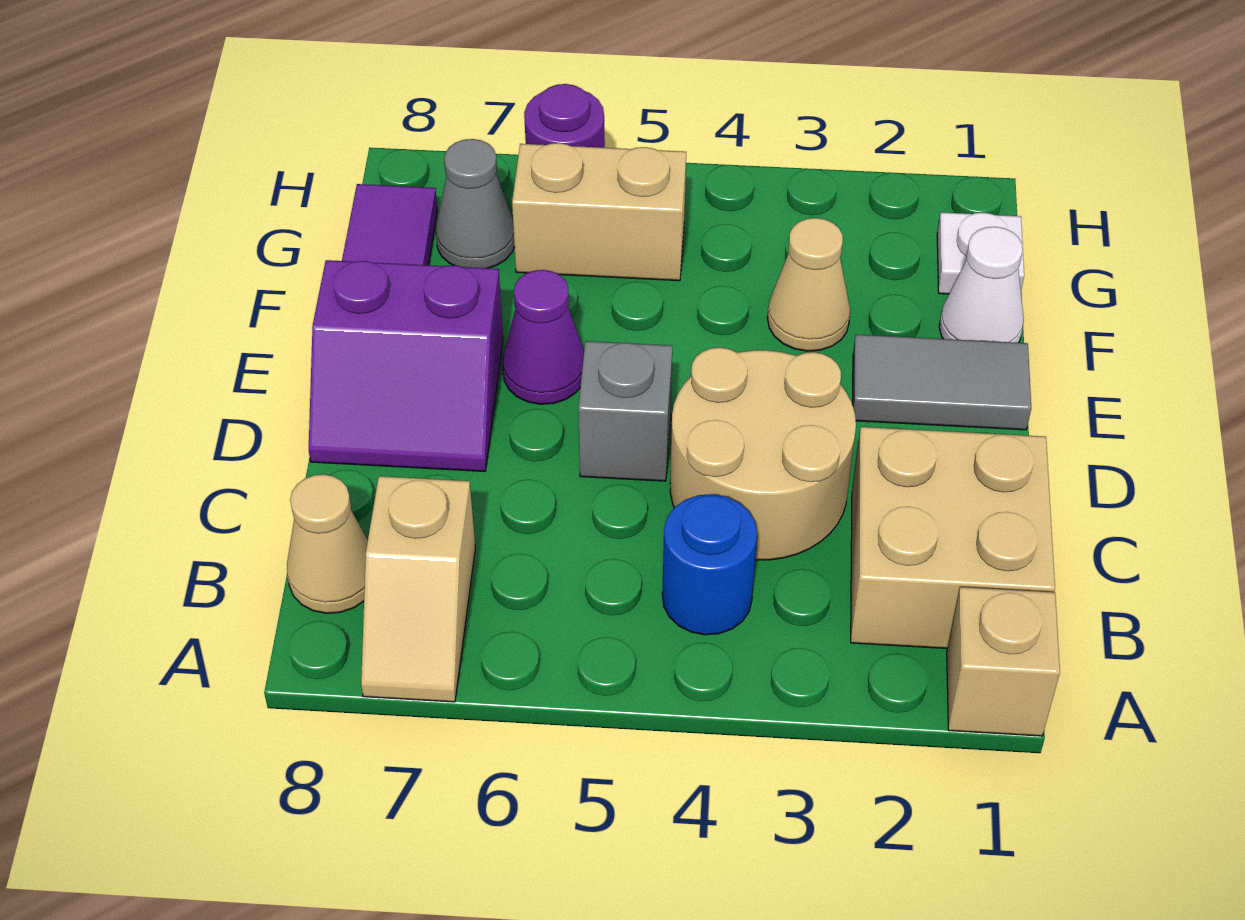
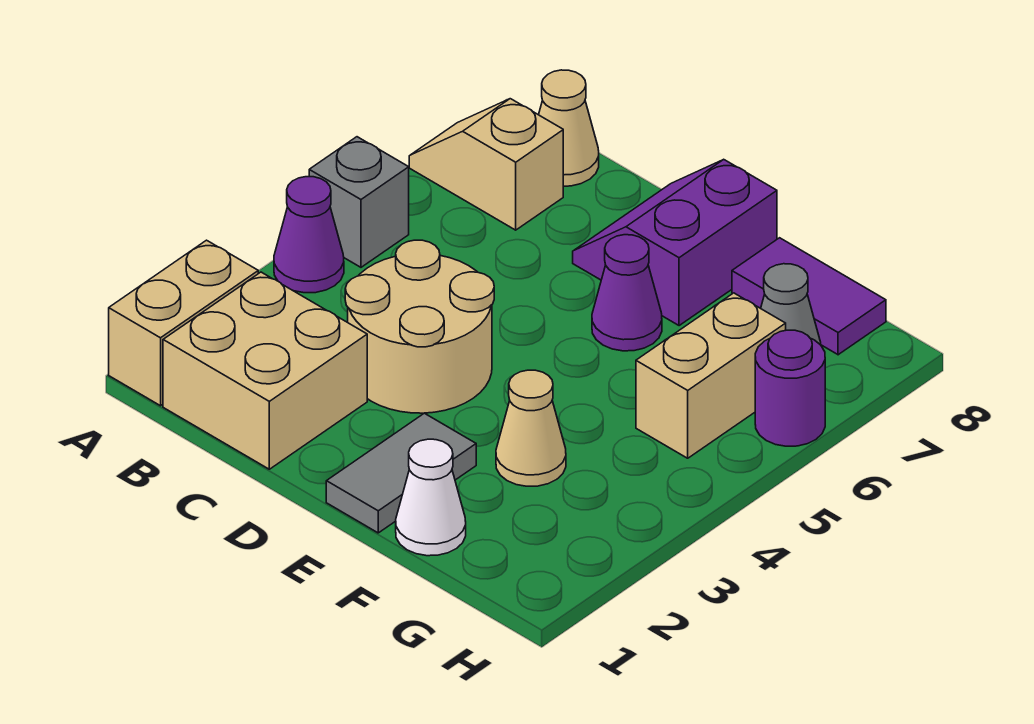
tan brick A1 level 1 -> tan brick A1:A2 level 1
none -> purple cone A4 level 1
blue round brick B4 level 1 -> none
grey brick D5 level 1 -> grey brick A5 level 1
white plate G1 level 1 -> none

